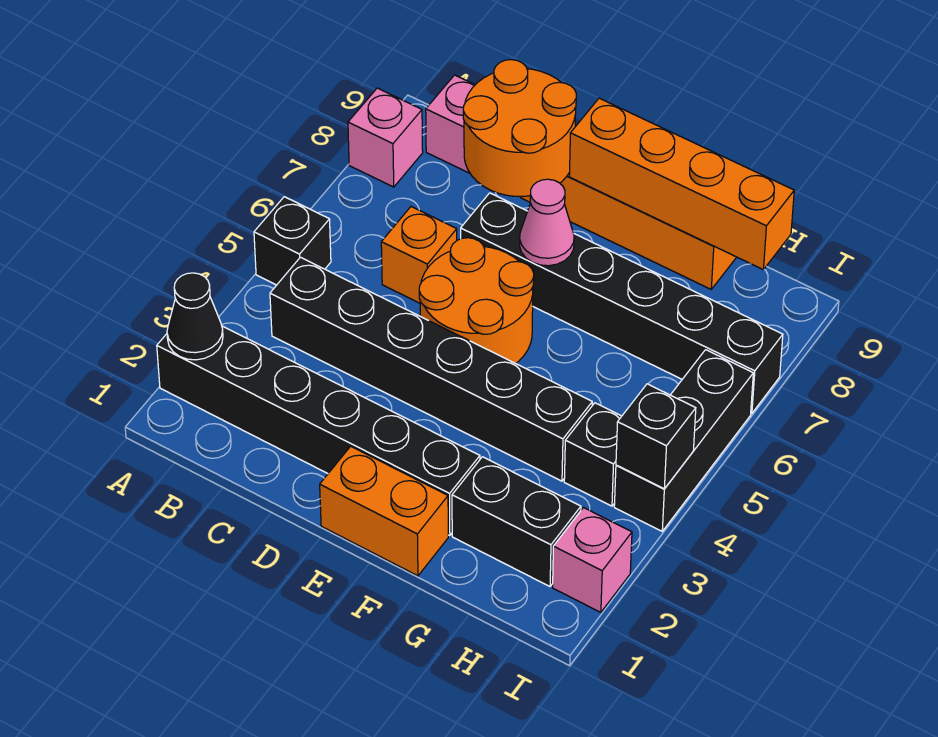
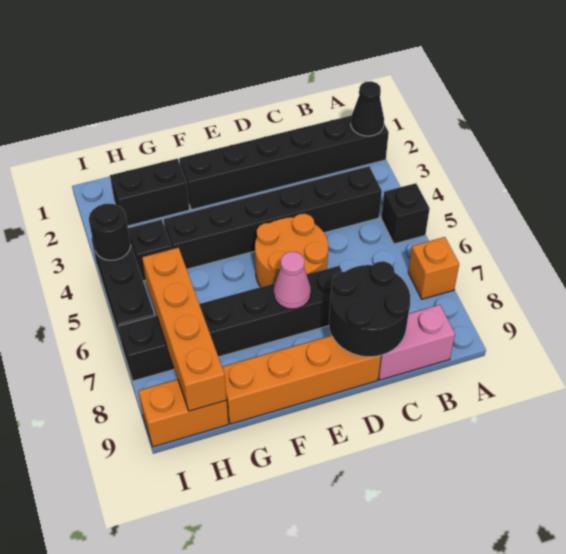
pink brick A8 level 1 -> none
orange brick C6 level 1 -> orange brick A7 level 1
orange round brick C8:D9 level 2 -> black round brick C8:D9 level 2
orange brick E1:F1 level 1 -> orange brick H9:I9 level 1
orange brick E9:H9 level 2 -> orange brick H6:H9 level 2
pink brick I2 level 1 -> none
black brick I4 level 2 -> black round brick I4 level 2

